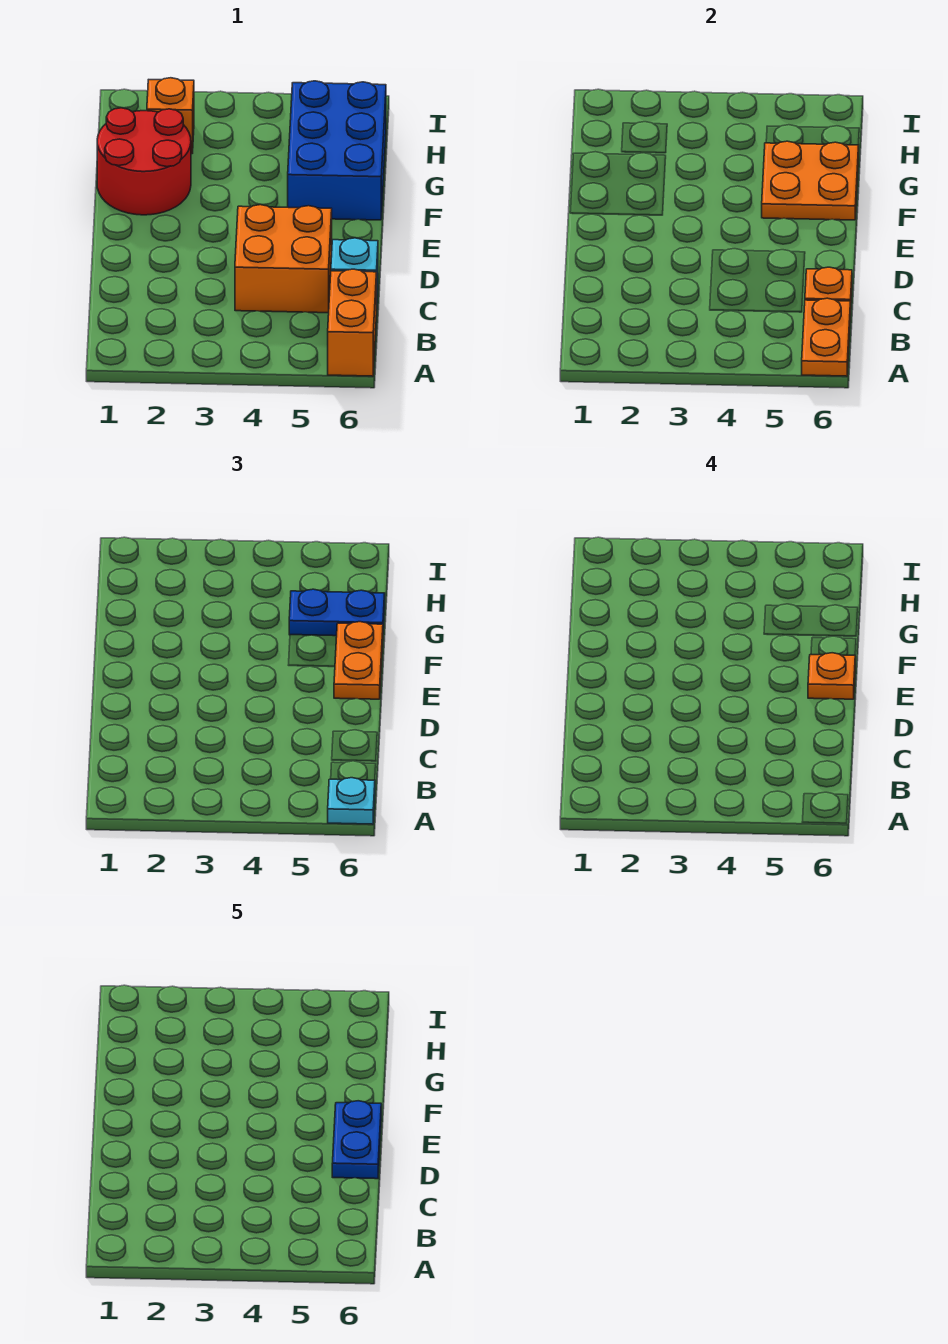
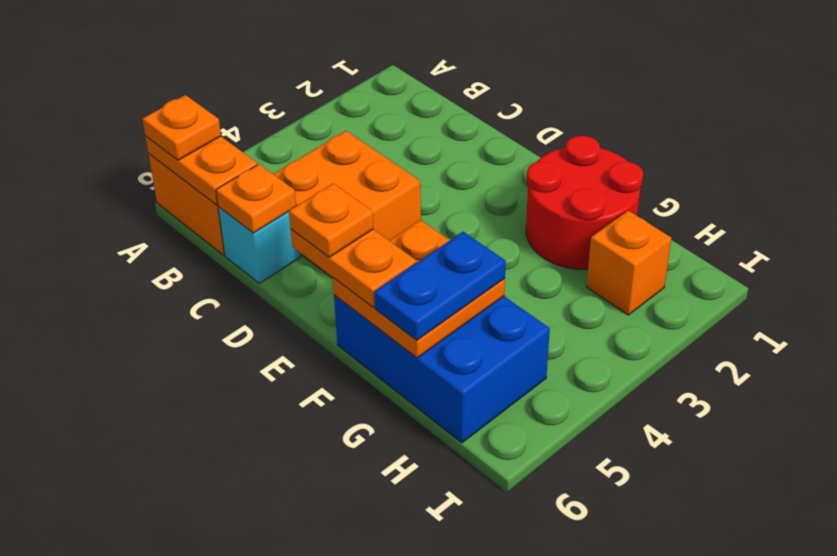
cyan plate A6 level 3 -> orange plate A6 level 3
blue plate D6:E6 level 5 -> none

